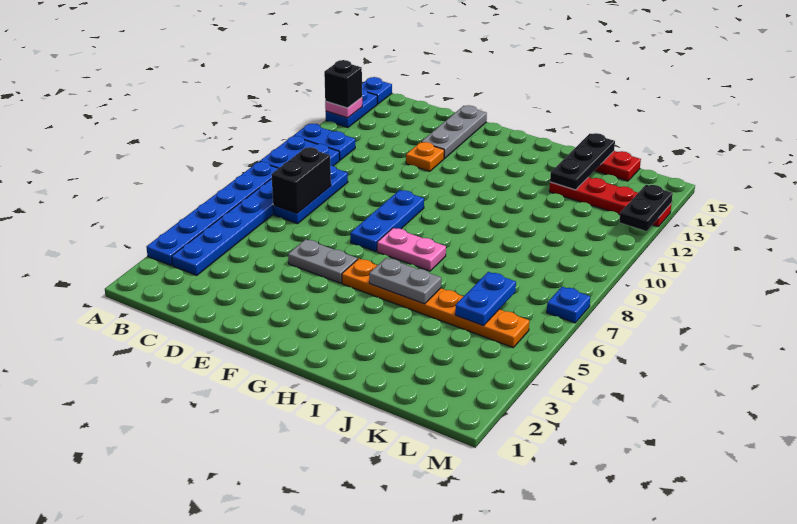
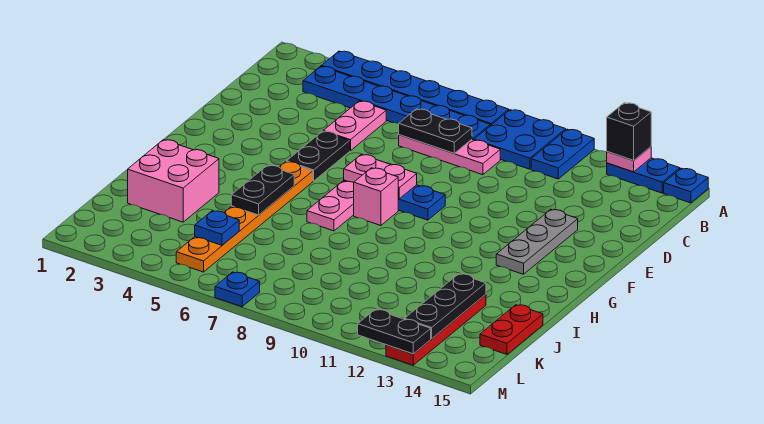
none -> pink plate C5:D5 level 1
blue plate C7:C9 level 1 -> pink plate C7:C9 level 1
black brick C7:C8 level 2 -> black plate C7:C8 level 2
grey plate E5:F5 level 1 -> black plate E5:F5 level 1
orange plate E12 level 1 -> none
grey plate E13:E15 level 1 -> grey plate E13:G13 level 1
none -> pink plate F7:F8 level 2
none -> pink brick G8 level 1
grey plate H5:I5 level 2 -> black plate H5:I5 level 2
none -> pink brick I2:J3 level 1
black plate J13:J15 level 2 -> black plate J13:L13 level 2
blue plate K5:K6 level 2 -> blue plate K5 level 2

